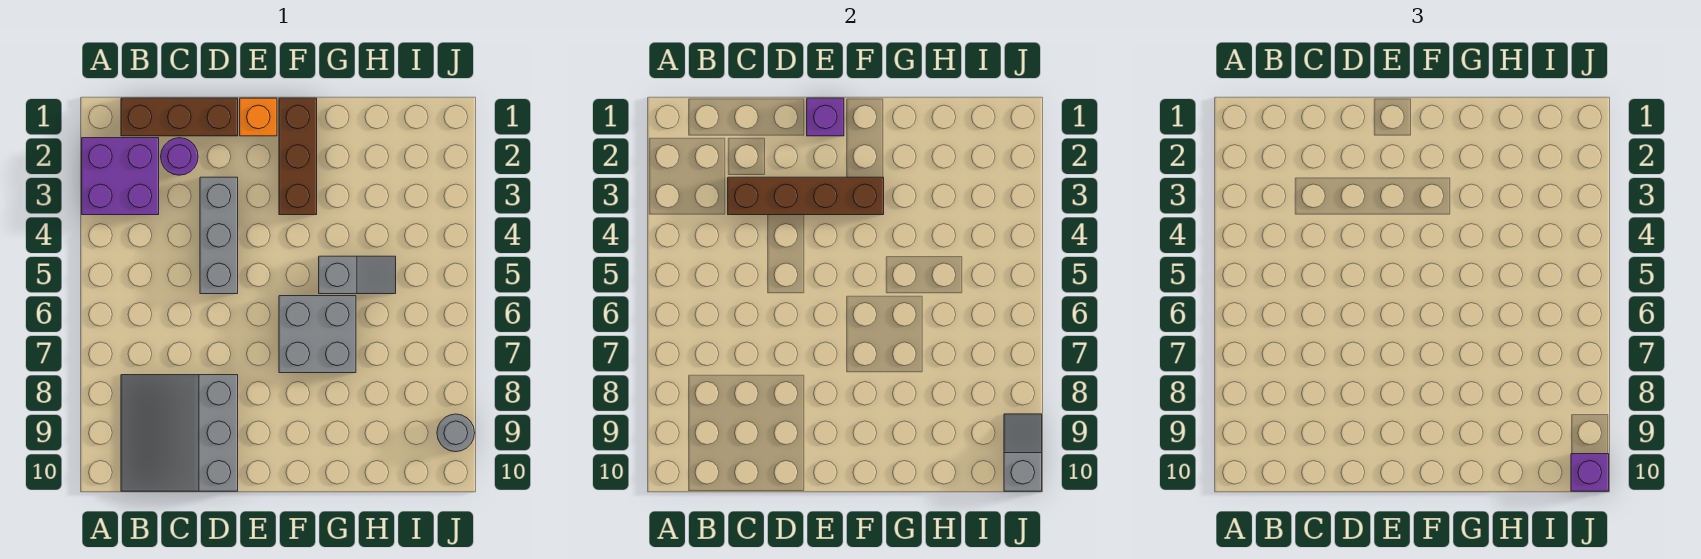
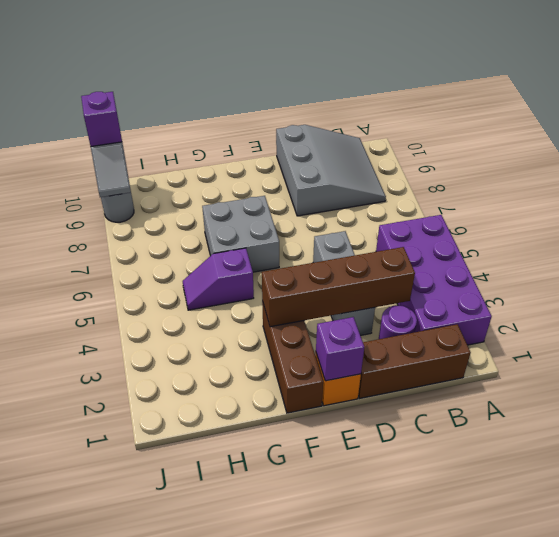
purple brick A2:B3 level 1 -> purple brick A2:B5 level 1
grey slope G5:H5 level 1 top G -> purple slope G5:H5 level 1 top G

